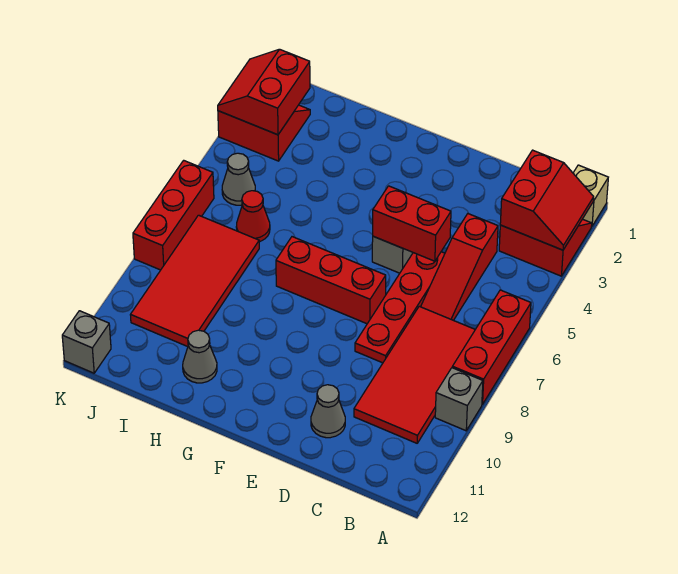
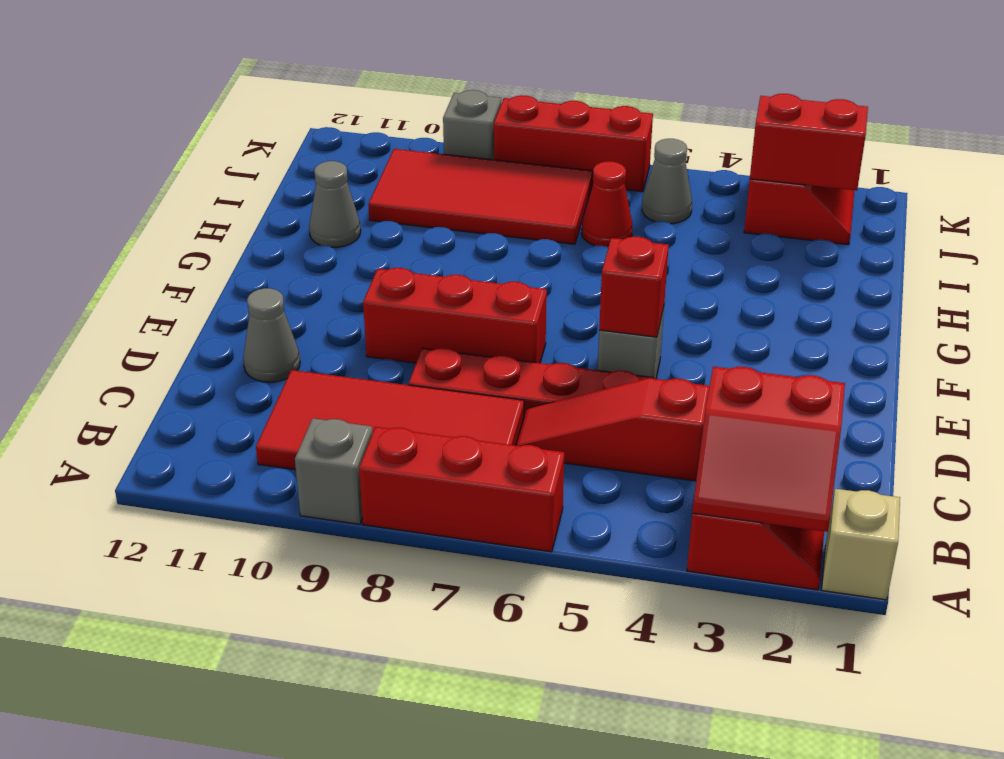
red brick D5:E5 level 2 -> red brick E5 level 2
red brick E7:G7 level 1 -> red brick E7:E9 level 1
grey brick K12 level 1 -> grey brick K9 level 1

